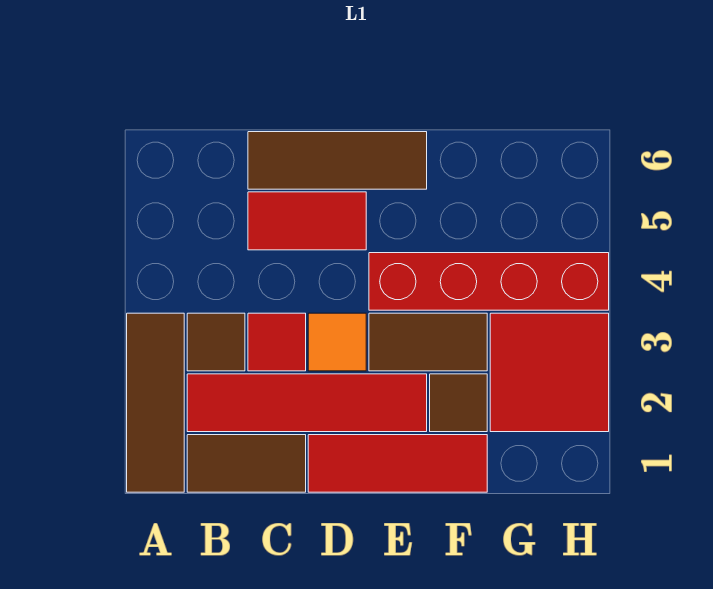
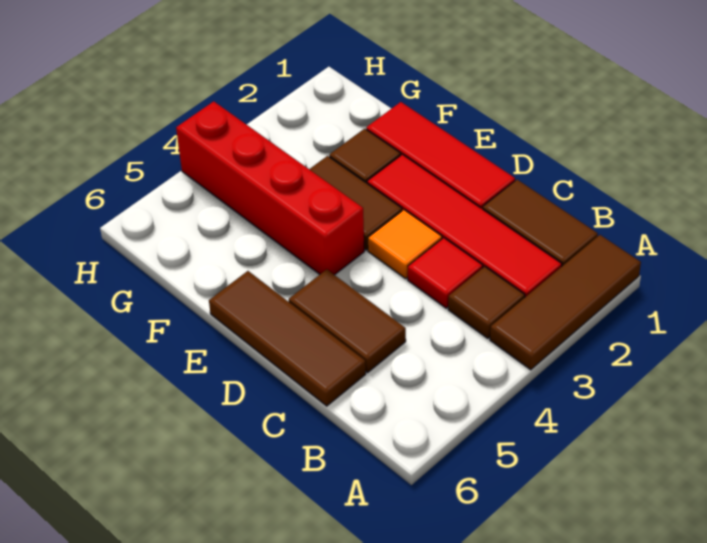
red tile C5:D5 level 1 -> brown tile C5:D5 level 1
red tile G2:H3 level 1 -> none

